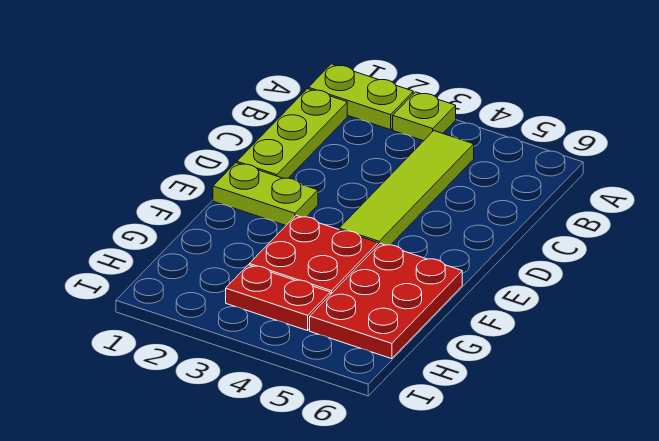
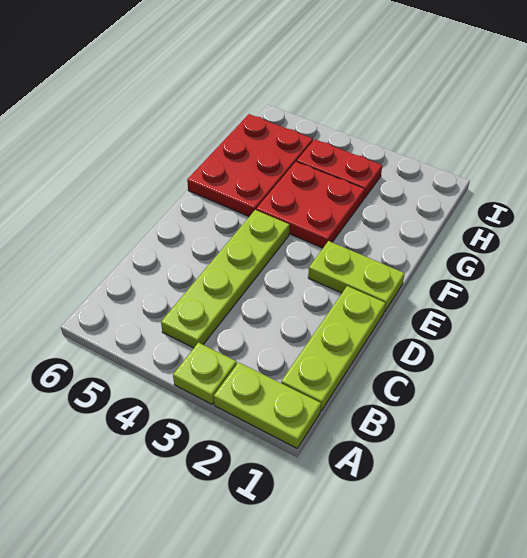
lime tile B4:E4 level 1 -> lime plate B4:E4 level 1

